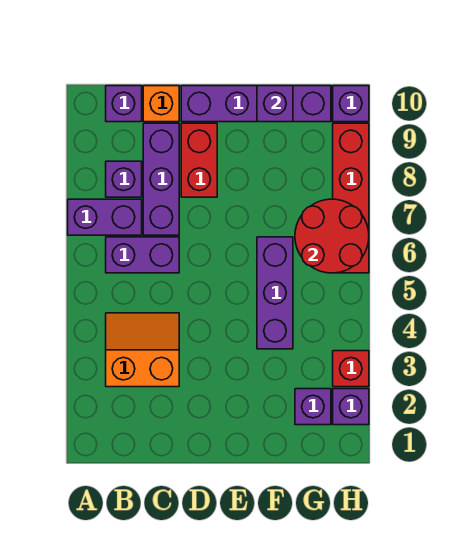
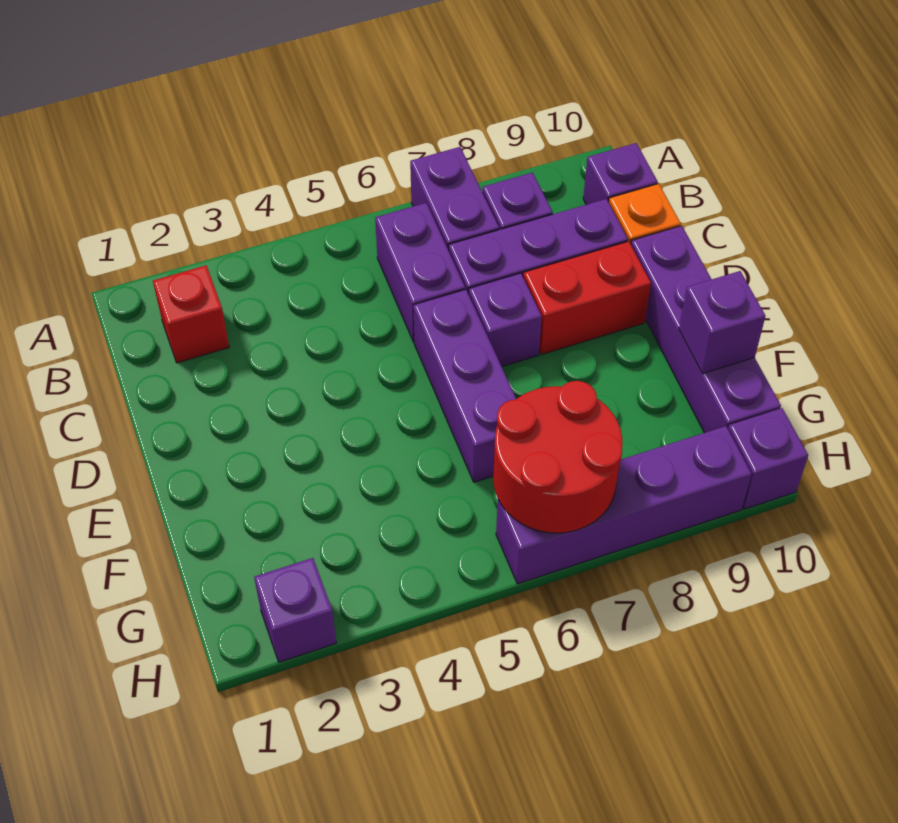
orange slope B3:C4 level 1 top 3 -> none
purple brick F4:F6 level 1 -> purple brick D6:F6 level 1
purple brick G2 level 1 -> purple brick D7 level 1
red brick H3 level 1 -> red brick B2 level 1
red brick H6:H9 level 1 -> purple brick H6:H9 level 1

